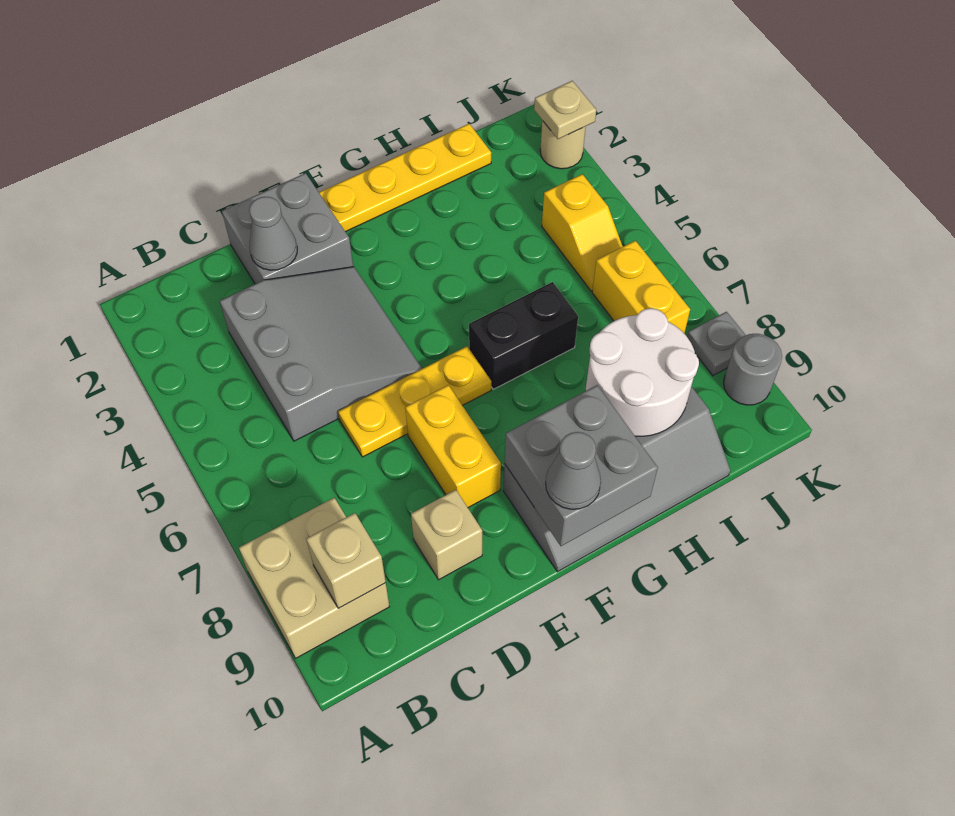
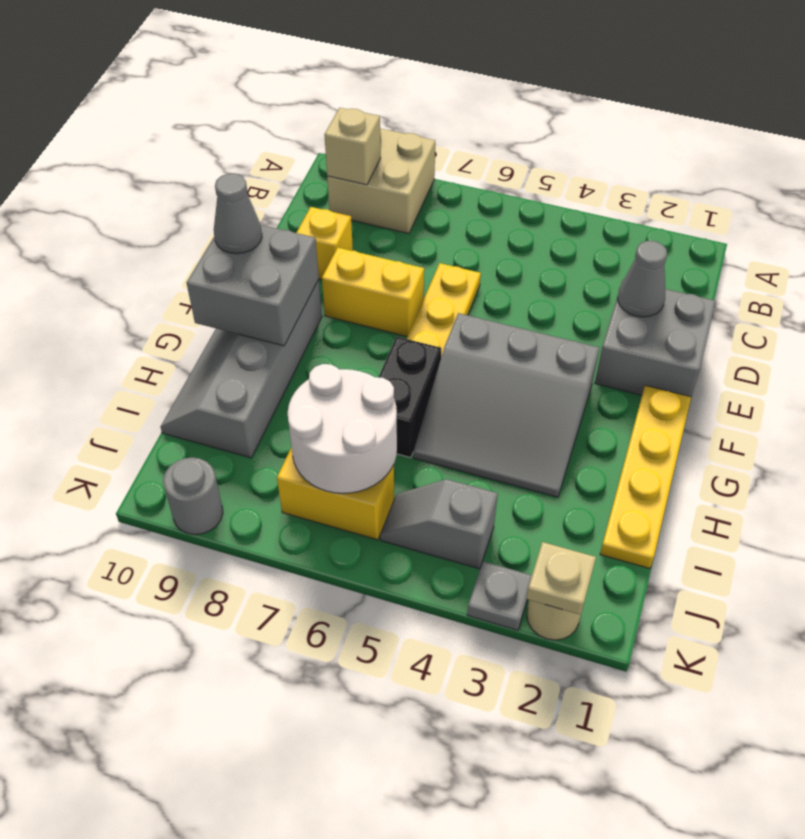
grey slope C3:E5 level 1 top C -> grey slope F3:H5 level 1 top F
tan brick D9 level 1 -> yellow brick D9 level 1
white round brick H8:I9 level 2 -> white round brick I6:J7 level 2
yellow slope J4:J5 level 1 top 4 -> grey slope J4:J5 level 1 top 4
grey plate K8 level 1 -> grey plate K3 level 1

